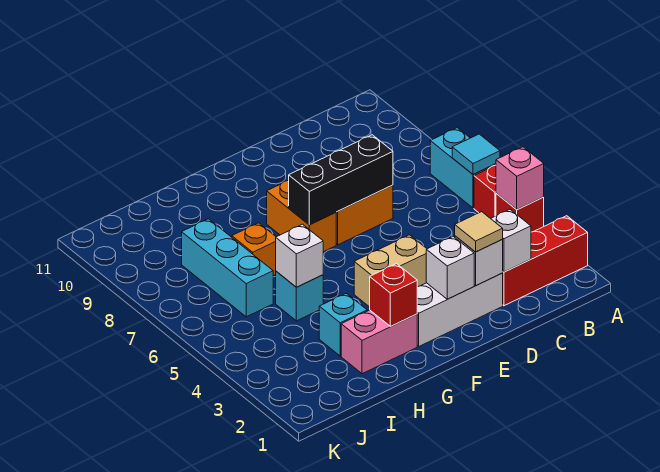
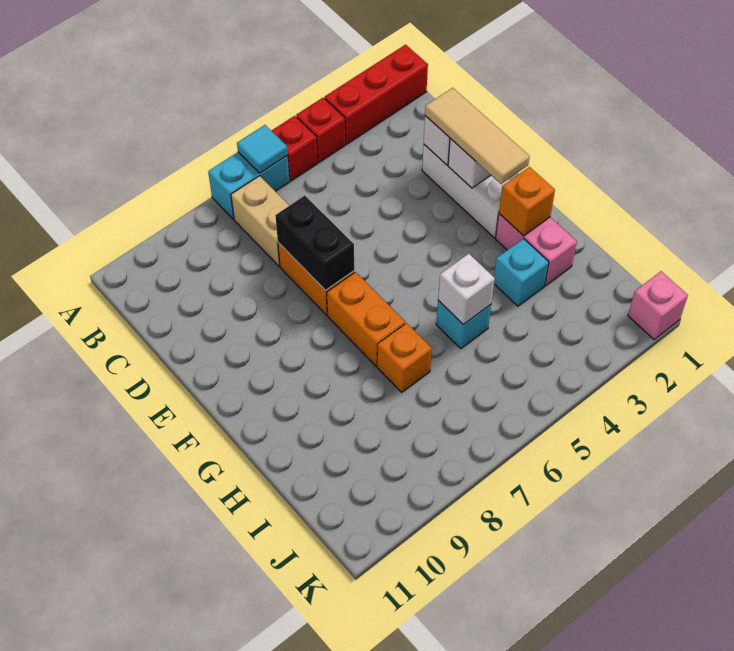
red brick A2:C2 level 1 -> red brick A1:A3 level 1
pink brick A4 level 2 -> pink brick K1 level 1
white brick C2 level 2 -> none
tan tile D2 level 3 -> tan tile D2:F2 level 3
black brick D7:F7 level 2 -> black brick D7:E7 level 2
tan brick E4:F4 level 1 -> tan brick B7:C7 level 1
orange brick F7:F8 level 1 -> orange brick F7:G7 level 1
red brick G2 level 2 -> orange brick G2 level 2
cyan brick I6:I8 level 1 -> none

